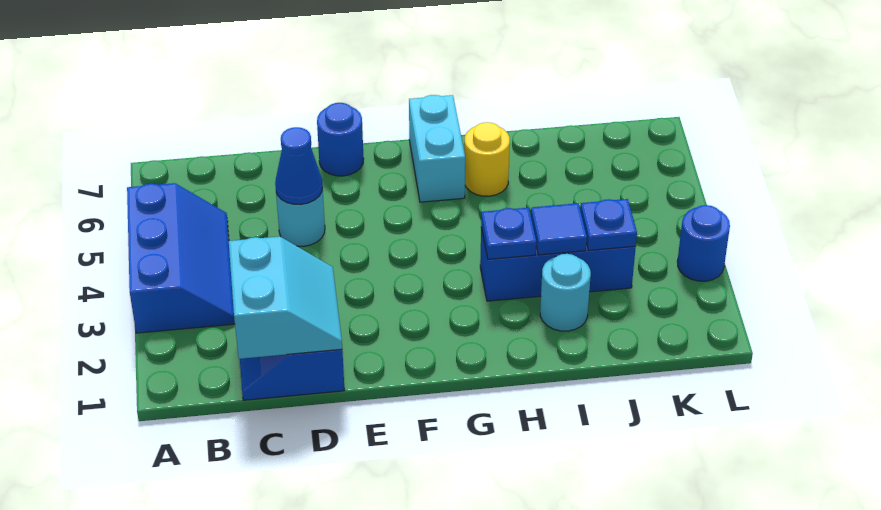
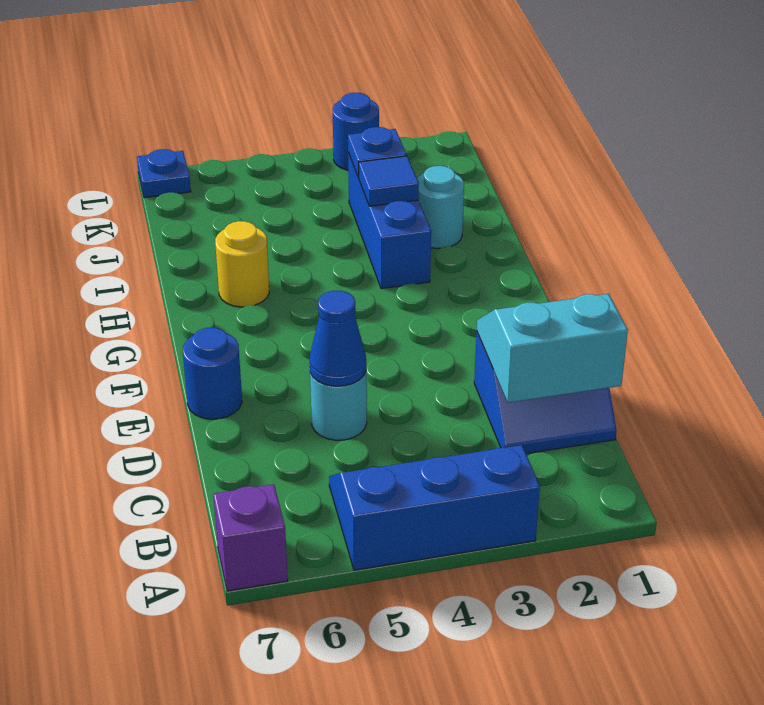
none -> purple brick A7 level 1
cyan brick G6:G7 level 1 -> none
blue plate H3 level 2 -> blue plate L7 level 1

